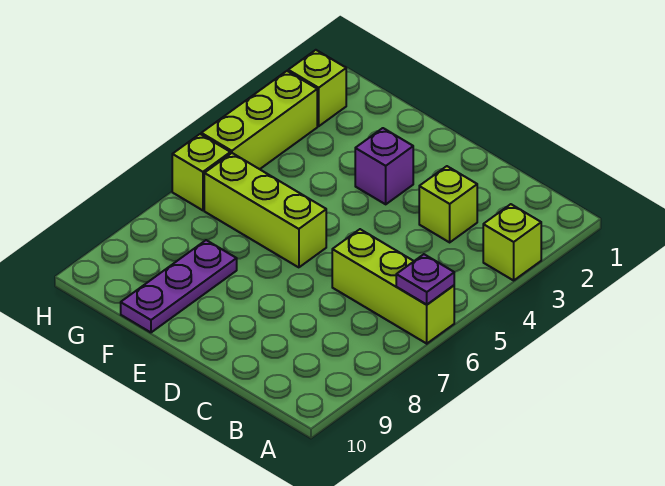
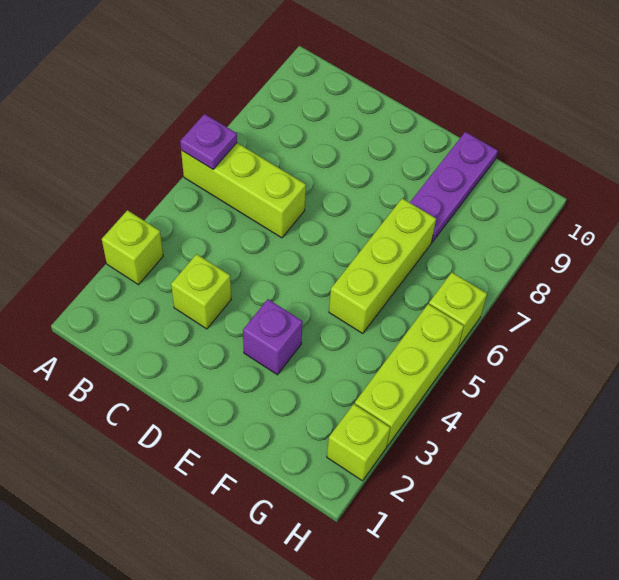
lime brick E6:G6 level 1 -> lime brick F5:F7 level 1

